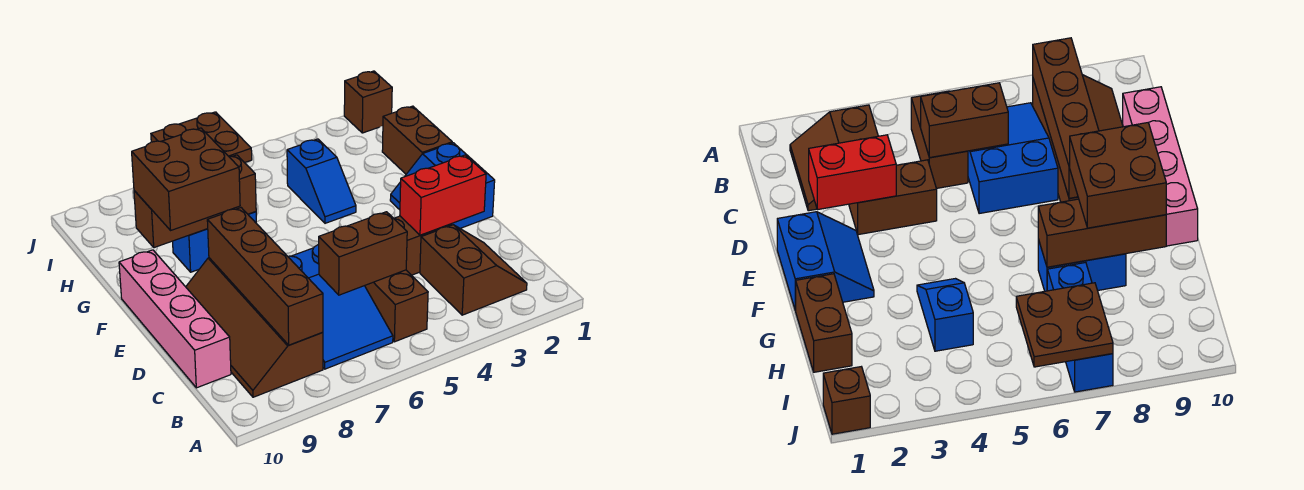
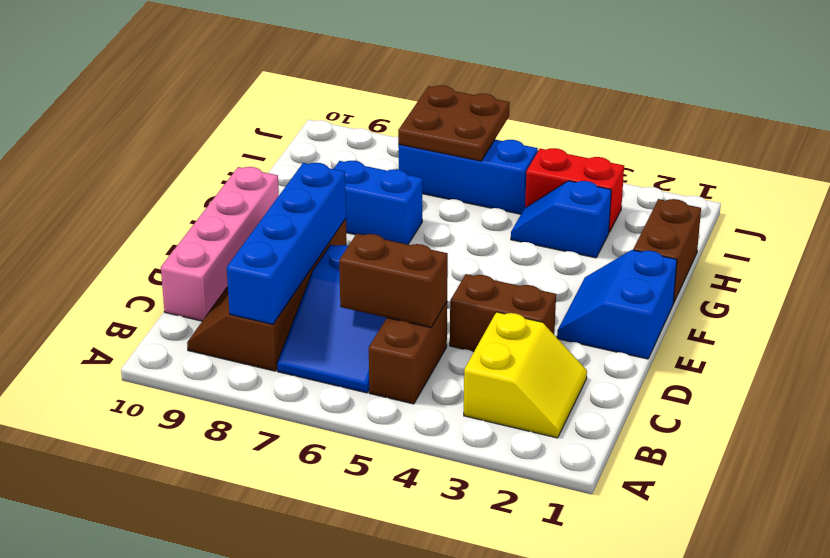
brown slope B2:C3 level 1 top 3 -> yellow slope B2:C3 level 1 top 3
brown brick B8:E8 level 2 -> blue brick B8:E8 level 2
red brick D2:D3 level 2 -> red brick I3:I4 level 1
brown brick F8:G9 level 3 -> none
blue slope G4:H4 level 1 top H -> blue slope H3:H4 level 1 top 3
brown brick G7:G9 level 2 -> none
blue brick H7:J7 level 1 -> blue brick I5:I7 level 1
brown brick J1 level 1 -> none

